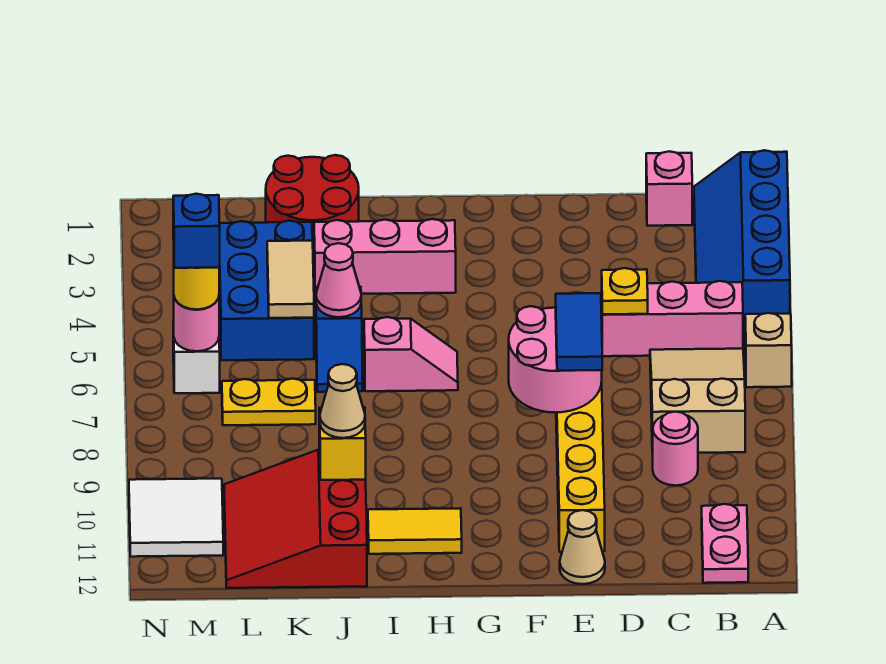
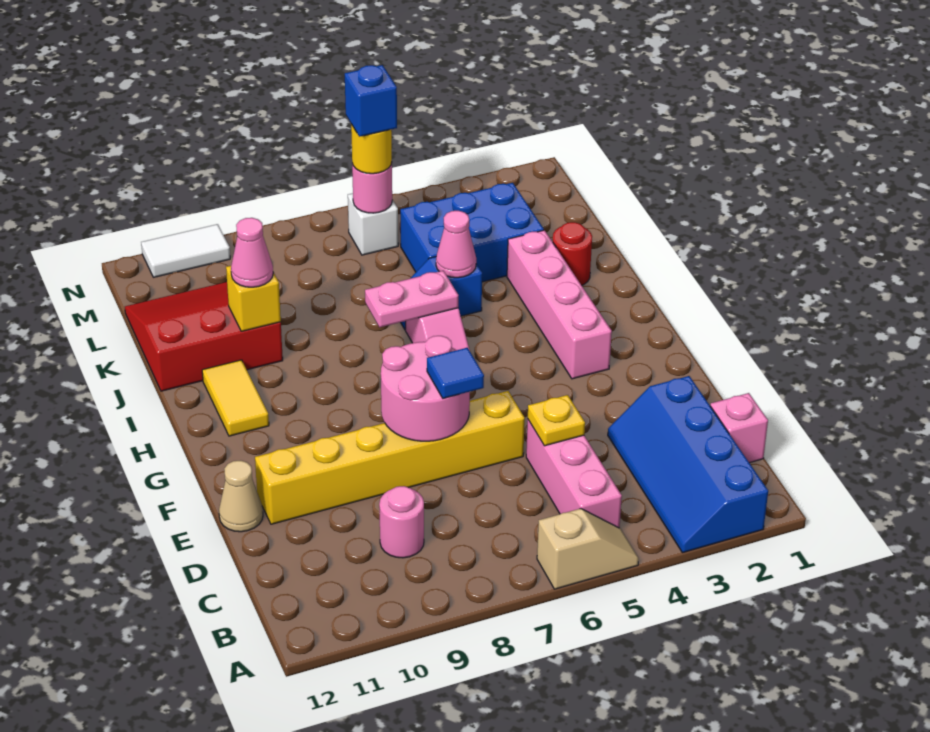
blue slope A1:B4 level 1 top A -> blue slope A2:D3 level 1 top 2
tan slope B6:C8 level 1 top 8 -> none
pink plate B11:B12 level 1 -> pink plate I6:I7 level 2
blue tile E7:E8 level 3 -> blue tile E7 level 3
pink brick H3:J3 level 1 -> pink brick G3:J3 level 1
red round brick J1:K2 level 1 -> red round brick J2 level 1
tan cone J10 level 3 -> pink cone J10 level 3
tan tile K4:K5 level 2 -> none
yellow plate K7:L7 level 1 -> none
white tile M10:N11 level 1 -> white tile N10:N11 level 1

